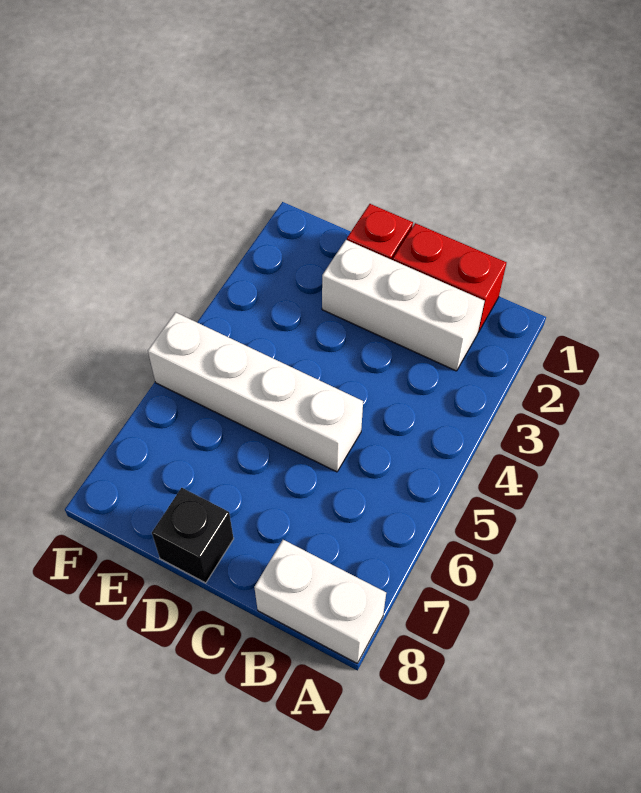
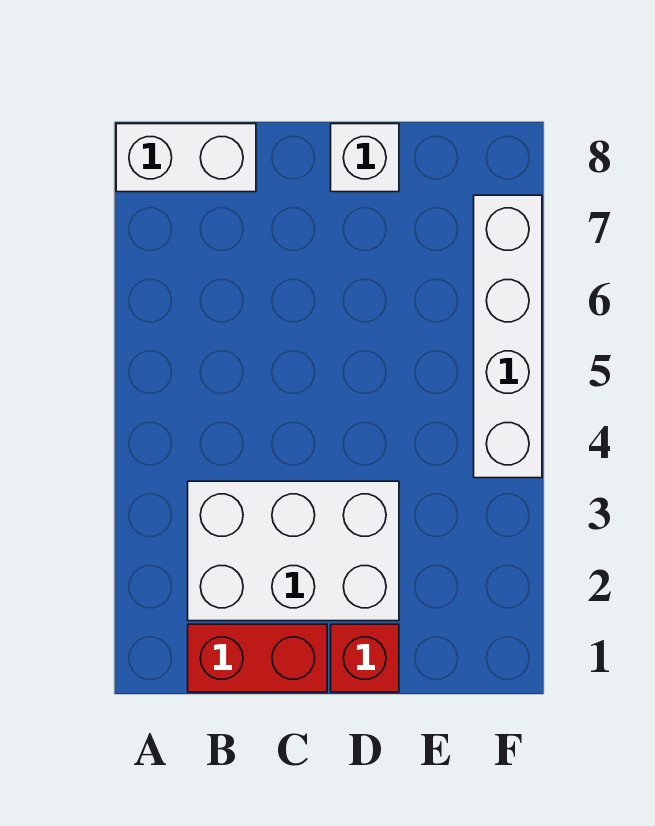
white brick B2:D2 level 1 -> white brick B2:D3 level 1
white brick C5:F5 level 1 -> white brick F4:F7 level 1
black brick D8 level 1 -> white brick D8 level 1

